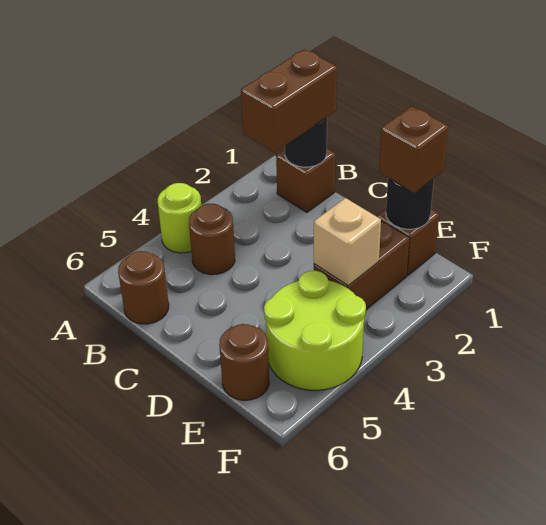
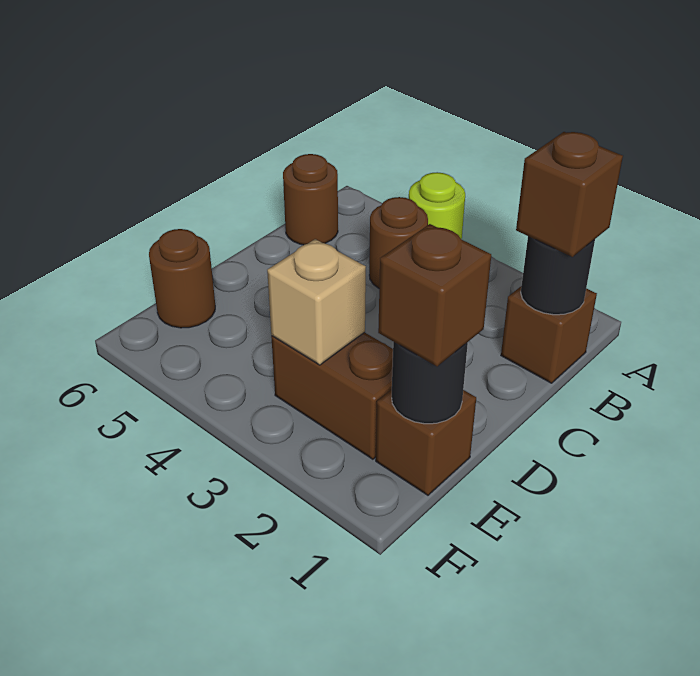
brown brick B1:B2 level 3 -> brown brick B1 level 3
lime round brick E4:F5 level 1 -> none

